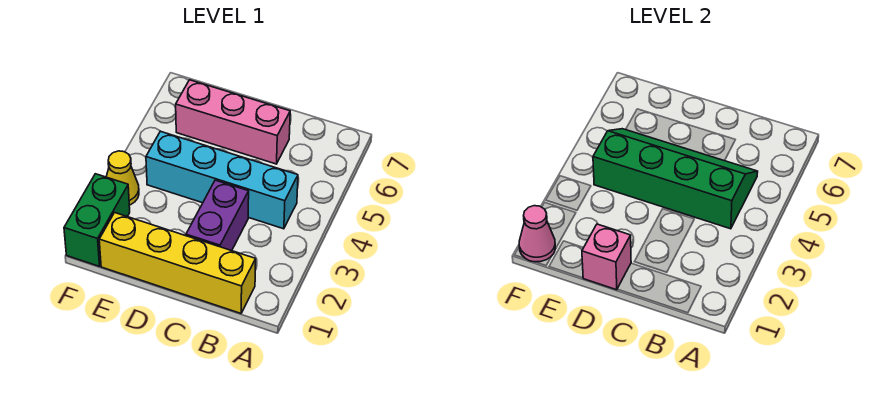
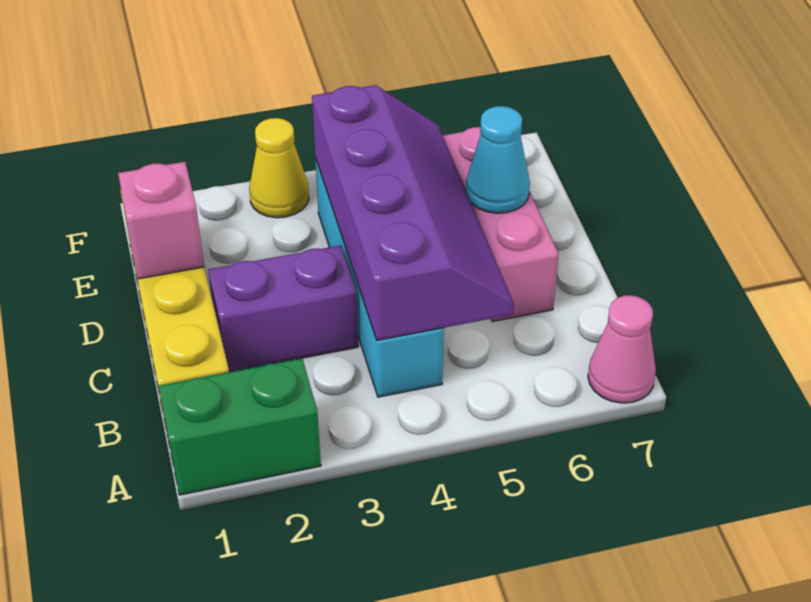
green slope B4:E5 level 2 top 4 -> purple slope B4:E5 level 2 top 4
none -> cyan cone D6 level 2
green brick F1:F2 level 1 -> green brick A1:A2 level 1
pink cone F1 level 2 -> pink cone A7 level 1

